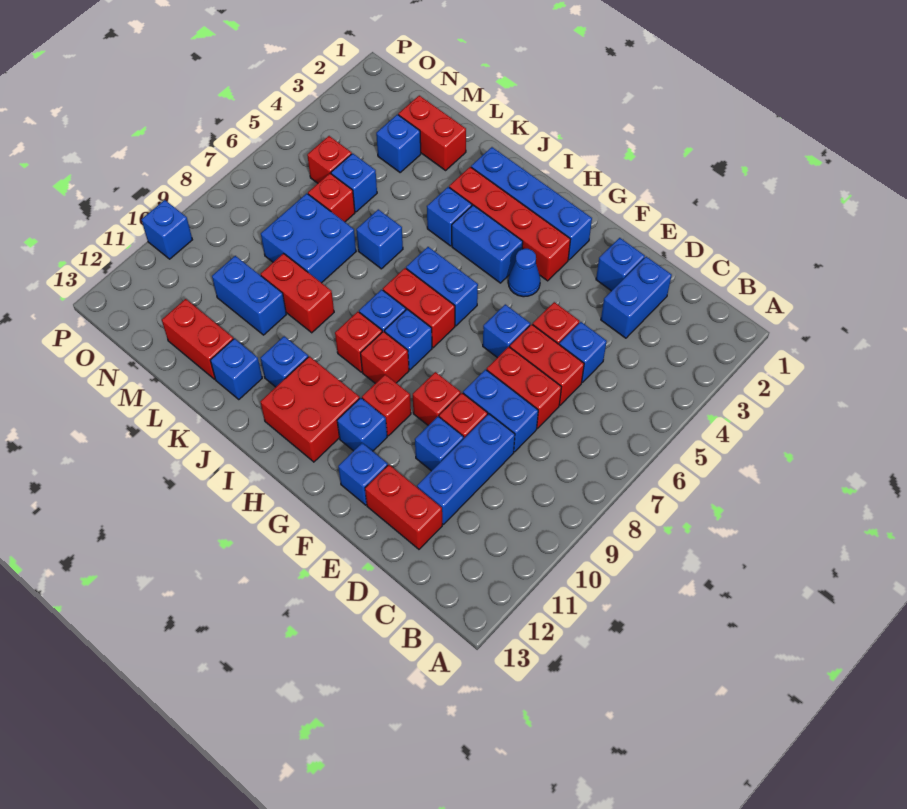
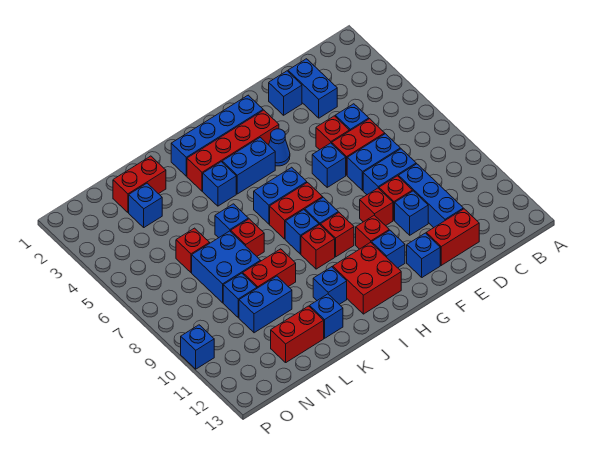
red brick D7:E7 level 1 -> blue brick D7:E7 level 1
blue brick M5 level 1 -> blue brick M9 level 1
red brick N5 level 1 -> red brick K7 level 1

